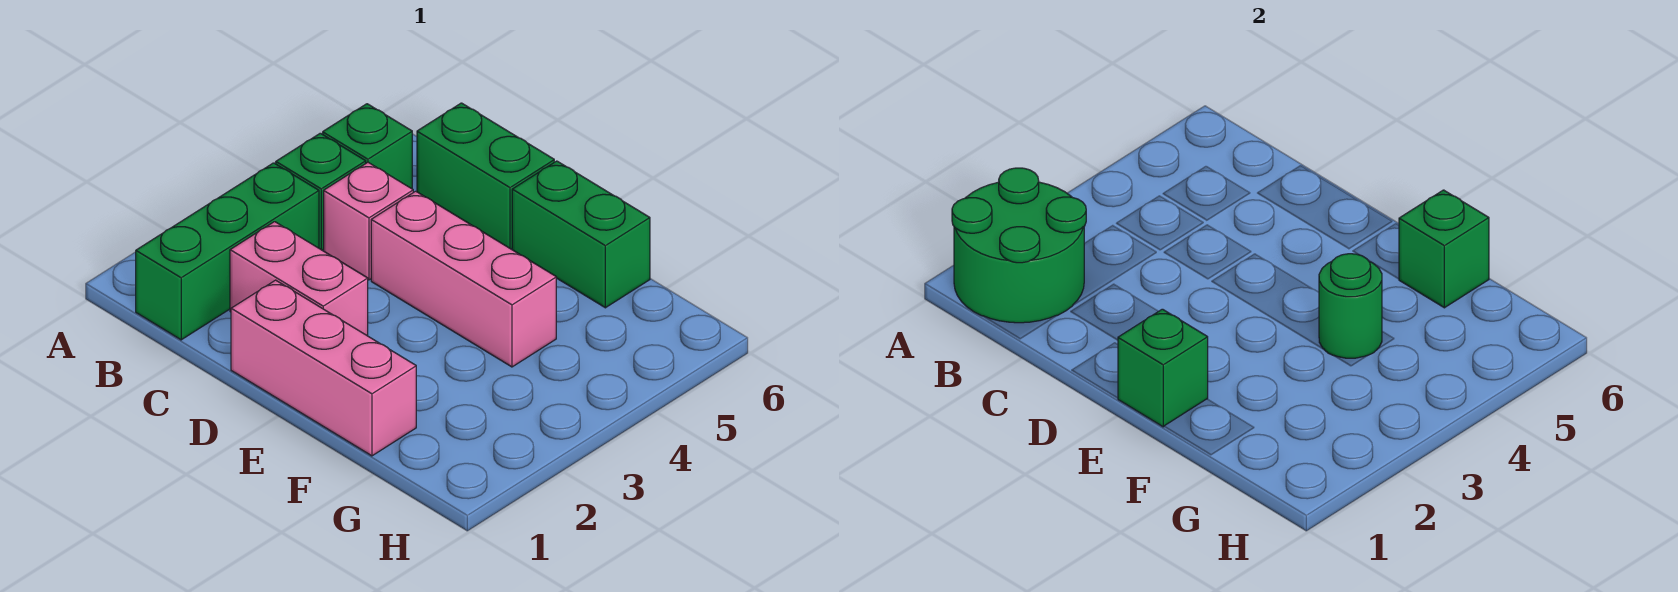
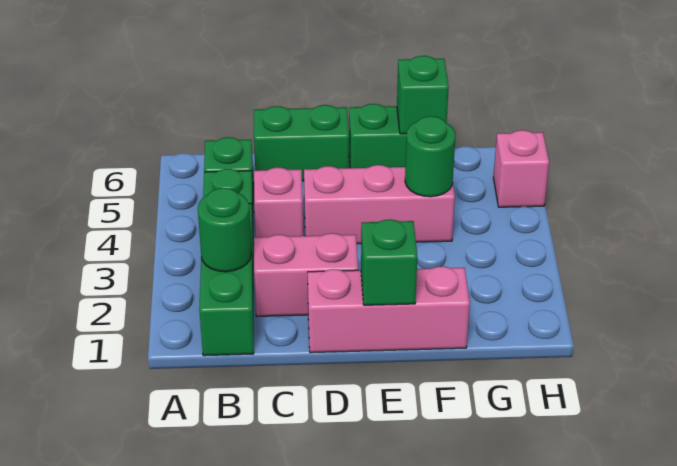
green round brick A1:B2 level 2 -> green round brick B2 level 2
none -> pink brick H5 level 1

